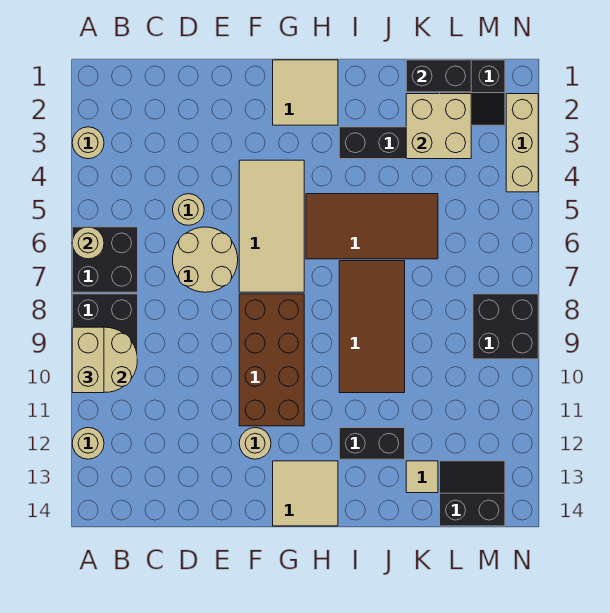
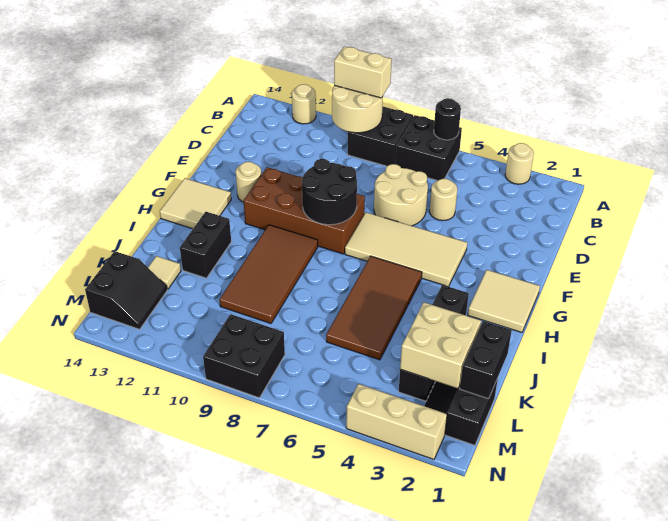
tan round brick A6 level 2 -> black round brick A6 level 2
none -> black round brick F8:G9 level 2
brown tile I7:J10 level 1 -> brown tile H9:K10 level 1

